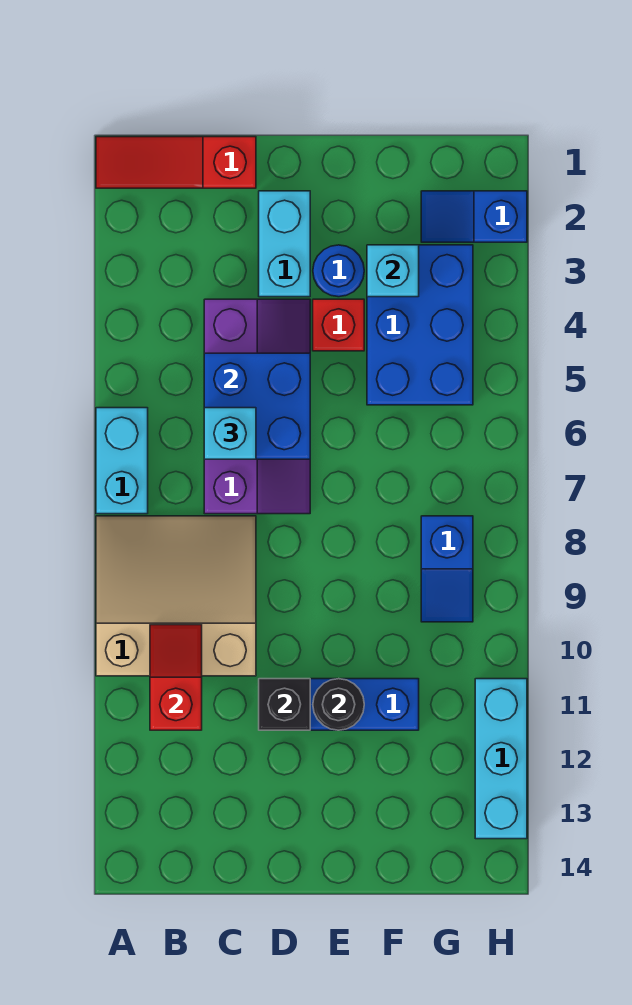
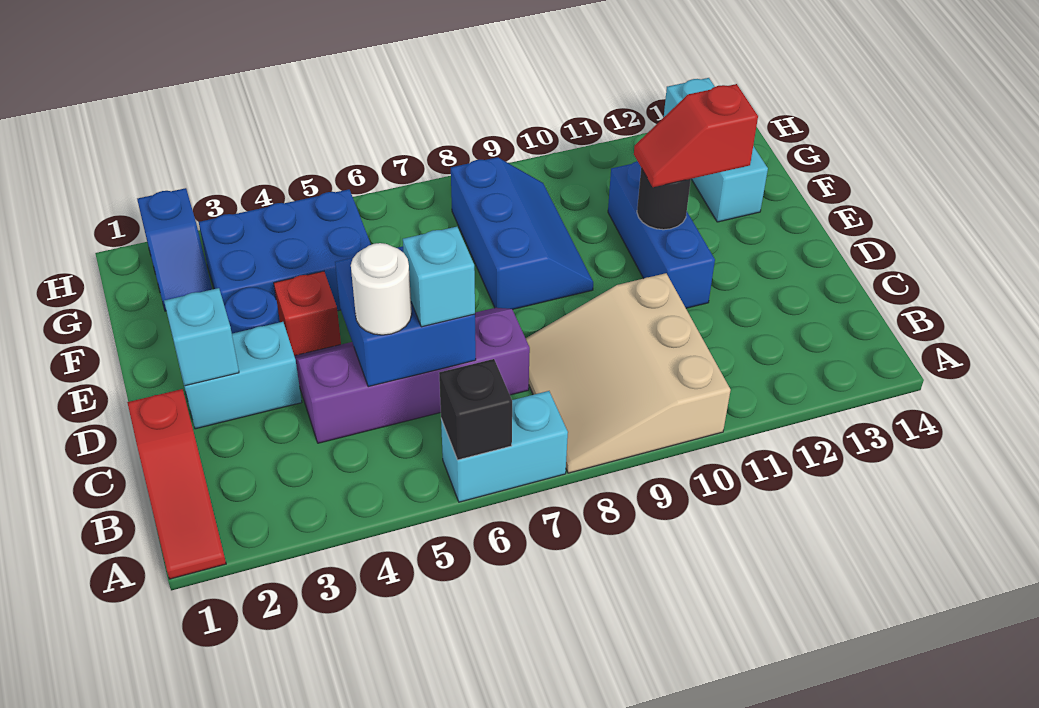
red slope B10:B11 level 2 top 11 -> red slope E11:E12 level 3 top 12
none -> white round brick C5 level 3
black brick D11 level 2 -> black brick A6 level 2
cyan brick F3 level 2 -> cyan brick D2 level 2
blue slope G8:G9 level 1 top 8 -> blue slope E8:G9 level 1 top 8
cyan brick H11:H13 level 1 -> cyan brick F13:H13 level 1

